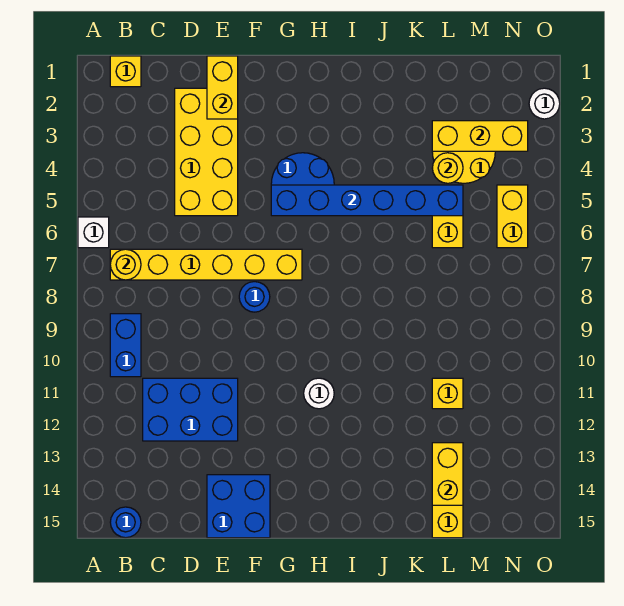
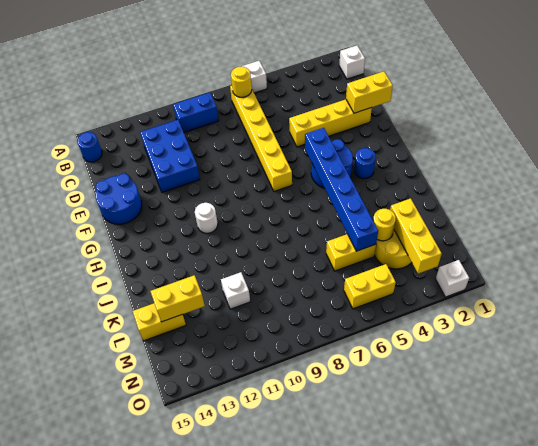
yellow brick B1 level 1 -> white brick B1 level 1
yellow brick D2:E5 level 1 -> yellow brick E2:E5 level 1
blue brick E14:F15 level 1 -> blue round brick E14:F15 level 1
blue round brick F8 level 1 -> blue round brick H3 level 1
yellow brick L11 level 1 -> white brick L11 level 1
white round brick O2 level 1 -> white brick O2 level 1

